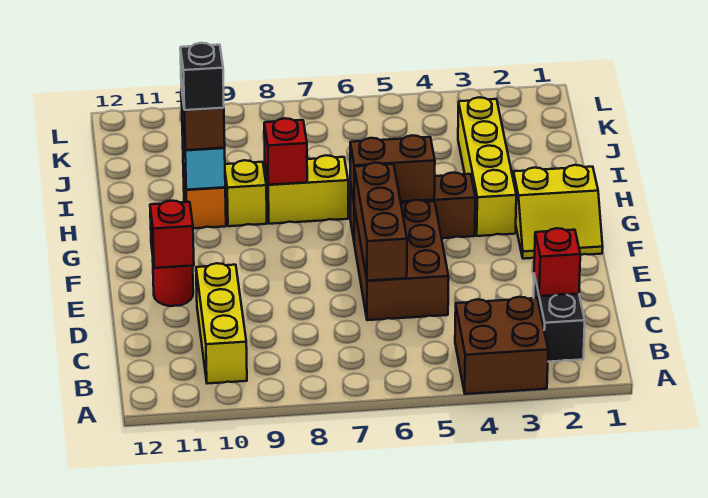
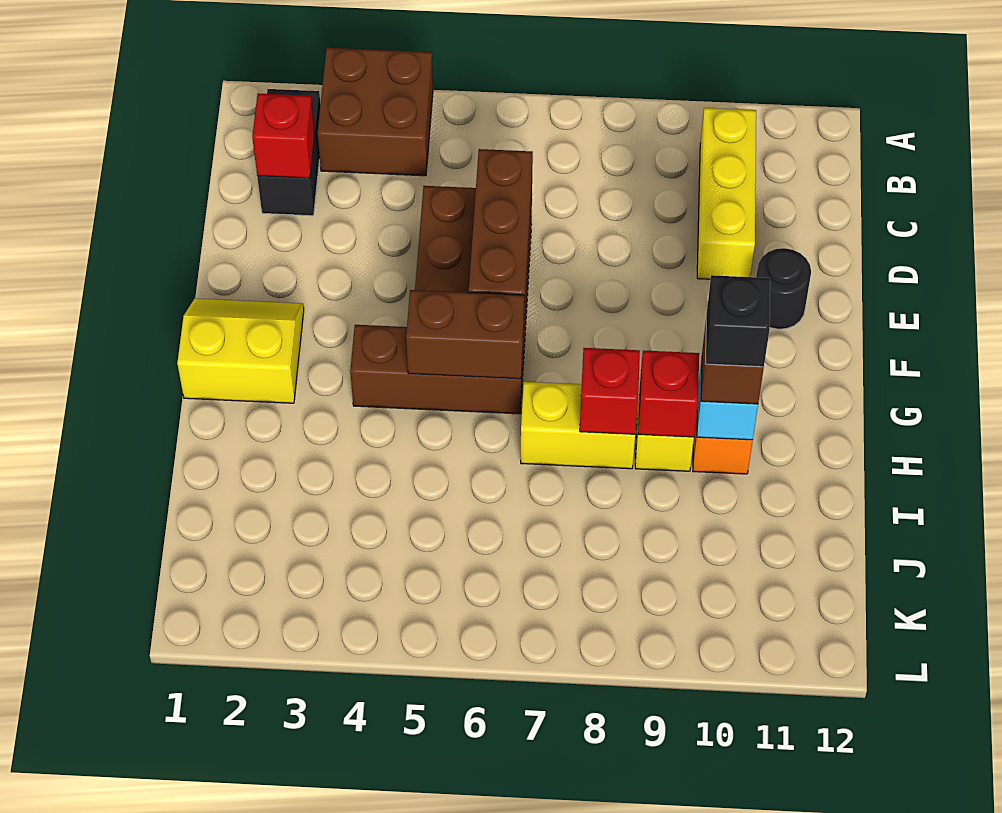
red round brick E11 level 1 -> black round brick E11 level 1
red brick E11 level 2 -> red brick H9 level 2
yellow brick G3:J3 level 1 -> none

